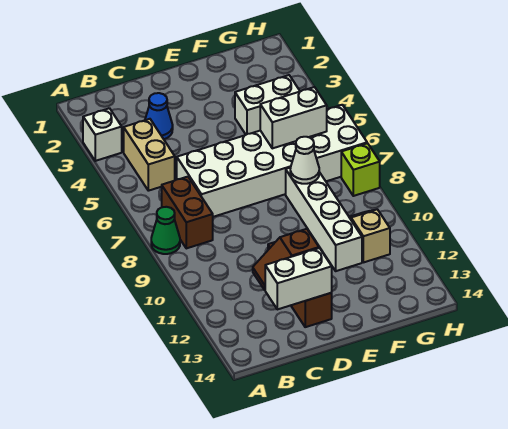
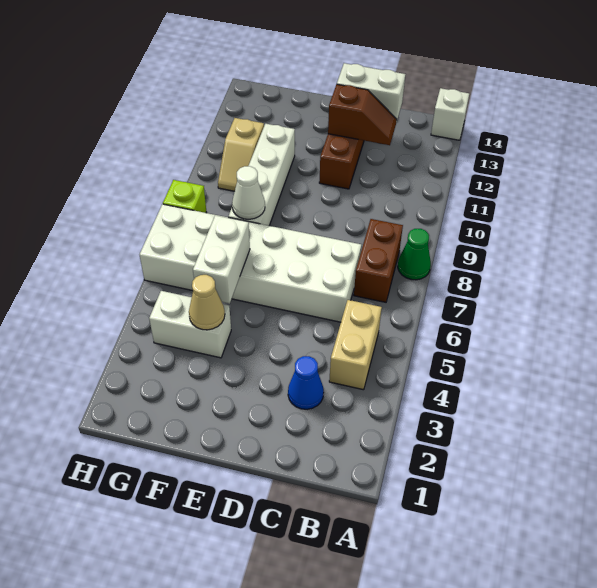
white brick A3 level 1 -> white brick A14 level 1
none -> tan cone F4 level 2
white brick F6:G6 level 2 -> white brick F5:F6 level 2

